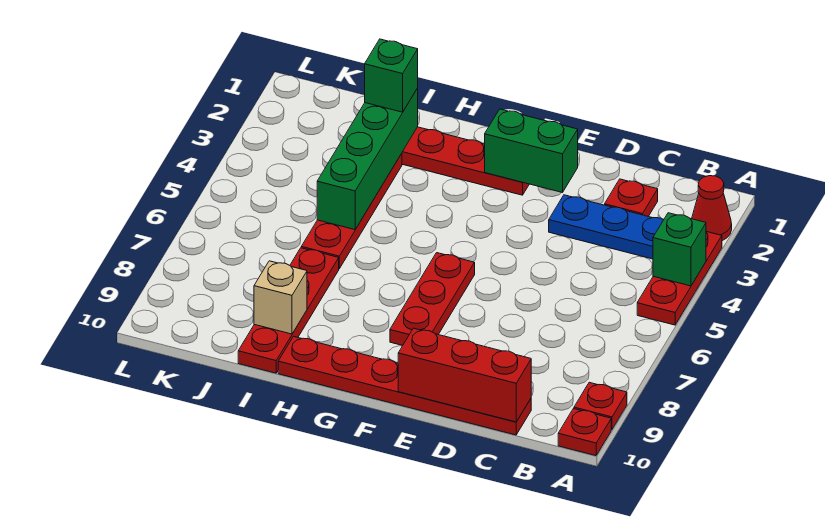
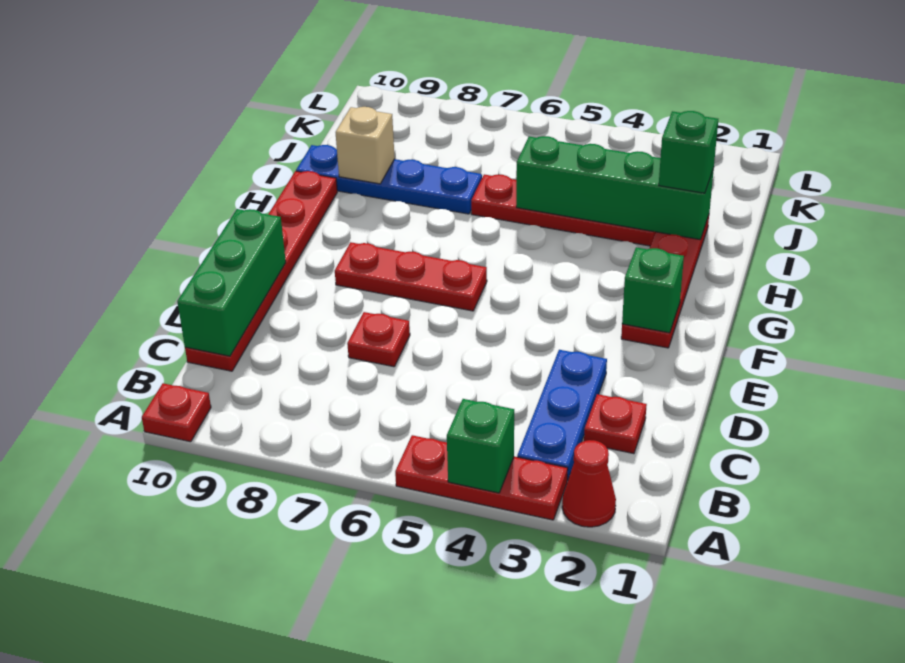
red plate A9 level 1 -> red plate D7 level 1
red brick C10:E10 level 2 -> green brick C10:E10 level 2
green brick E2:F2 level 2 -> green brick F2 level 2
red plate I7:I10 level 1 -> blue plate I7:I10 level 1

